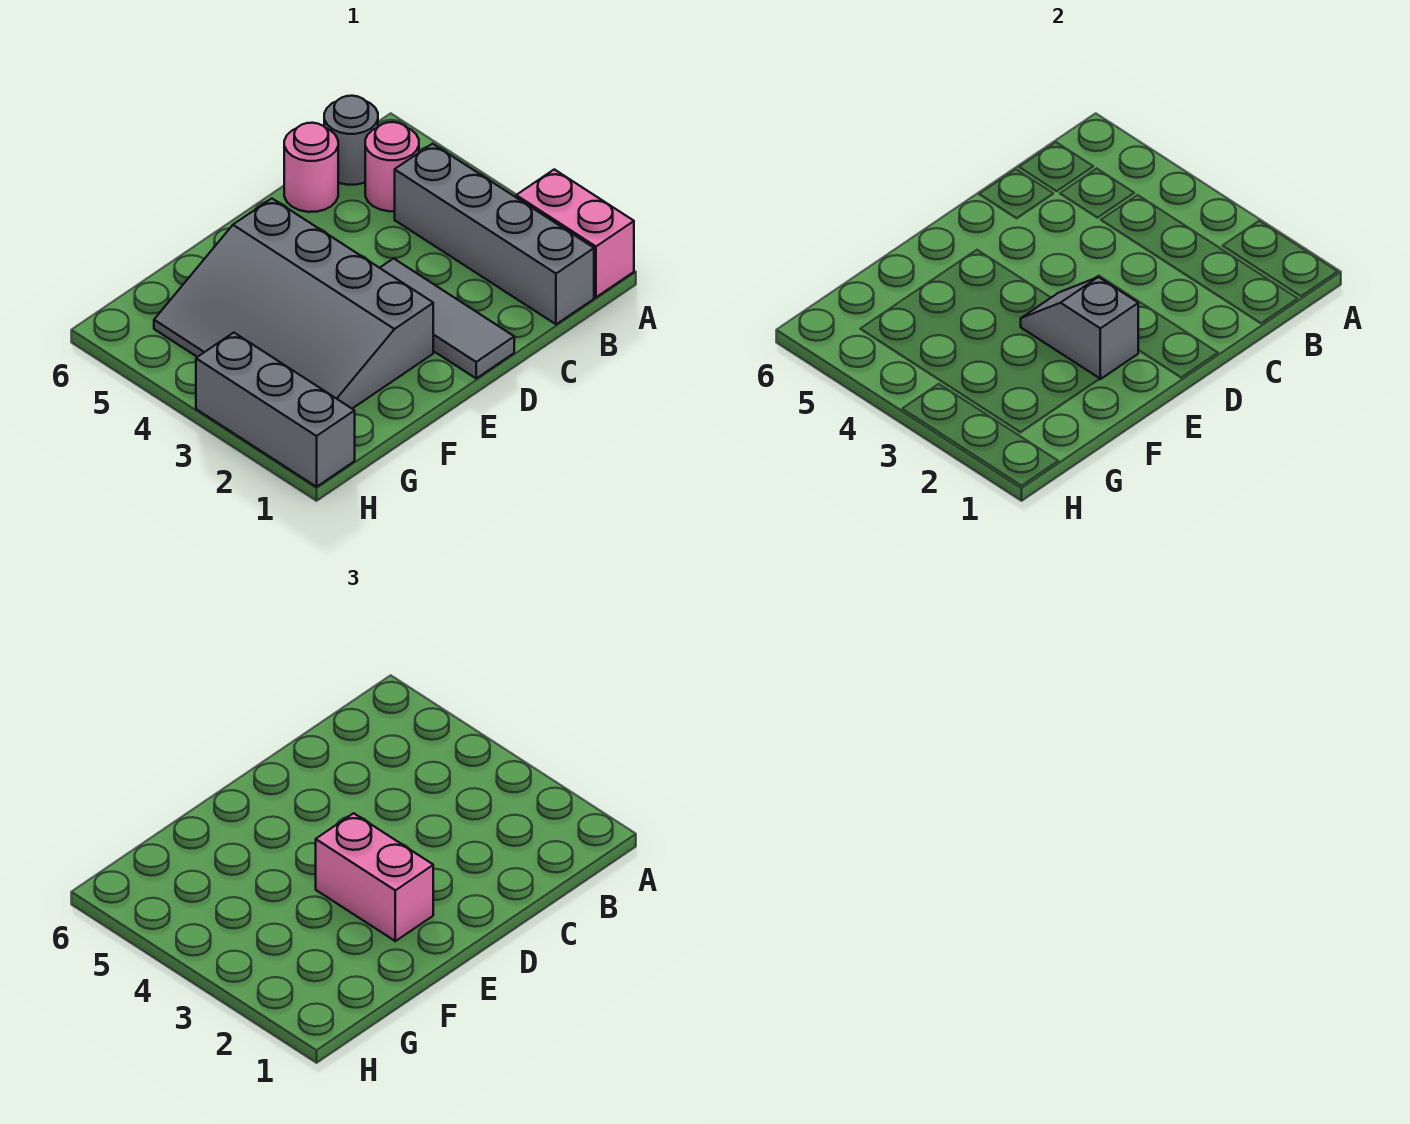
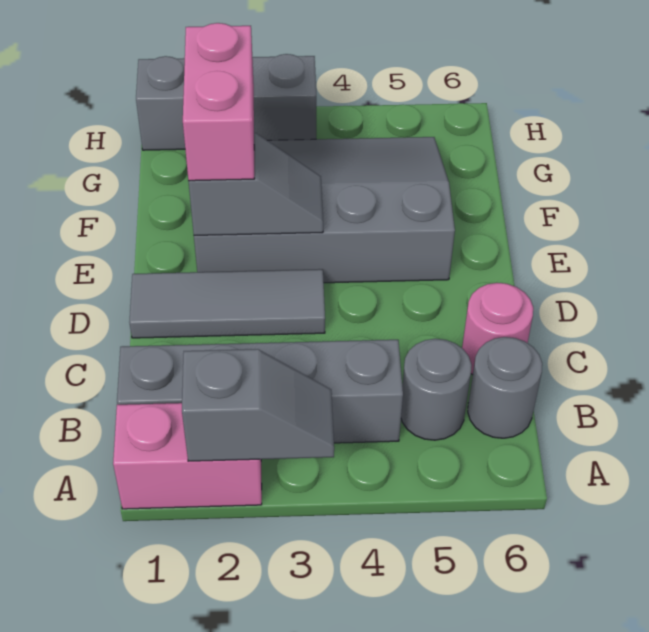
none -> grey slope A2:A3 level 2 top 2
pink round brick B5 level 1 -> grey round brick B5 level 1
pink brick E2:E3 level 3 -> pink brick E2:F2 level 3

